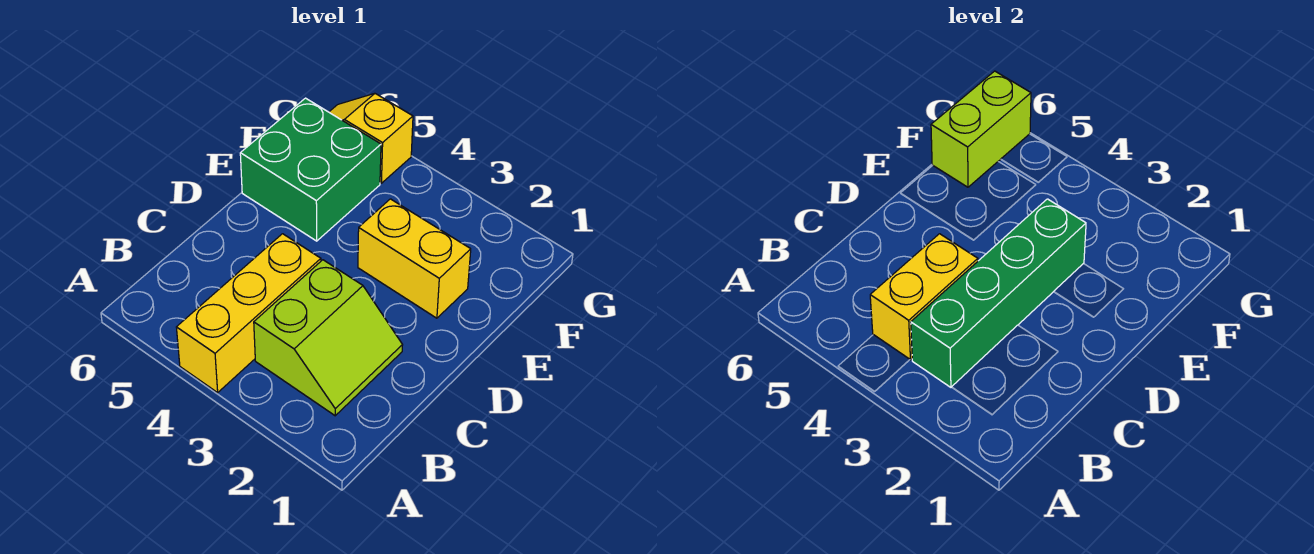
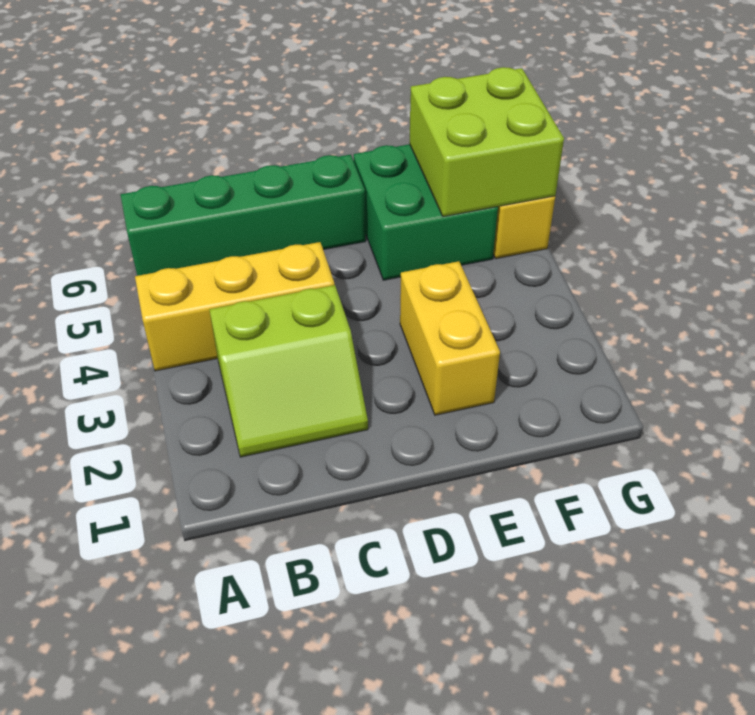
green brick B3:E3 level 2 -> green brick A6:D6 level 1
yellow brick B4:C4 level 2 -> none
lime brick F6:G6 level 2 -> lime brick F5:G6 level 2

